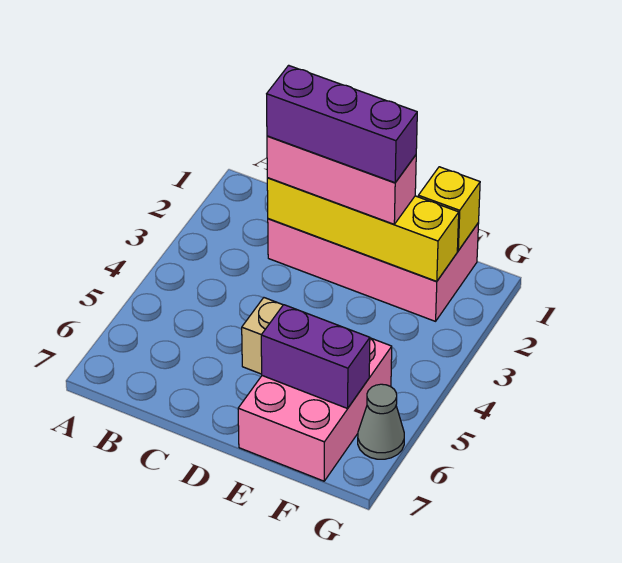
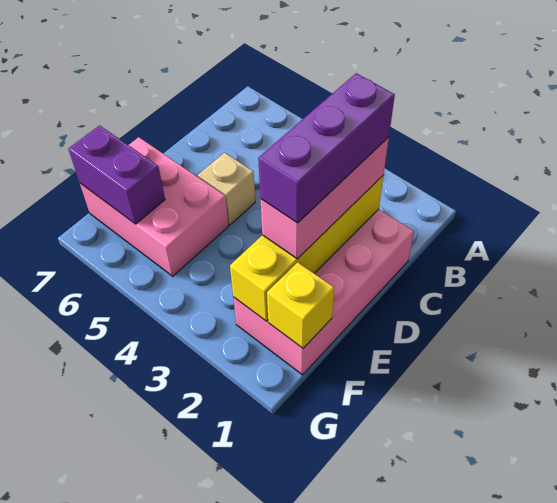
purple brick E6:F6 level 2 -> purple brick F6:F7 level 2
grey cone G6 level 1 -> none

